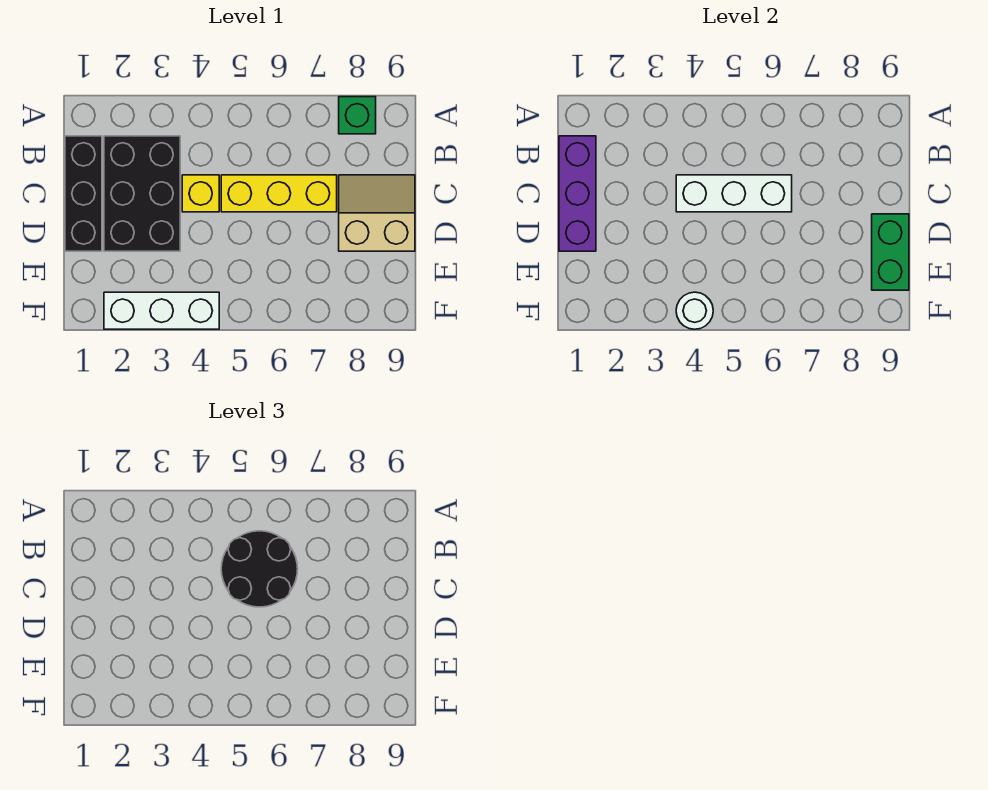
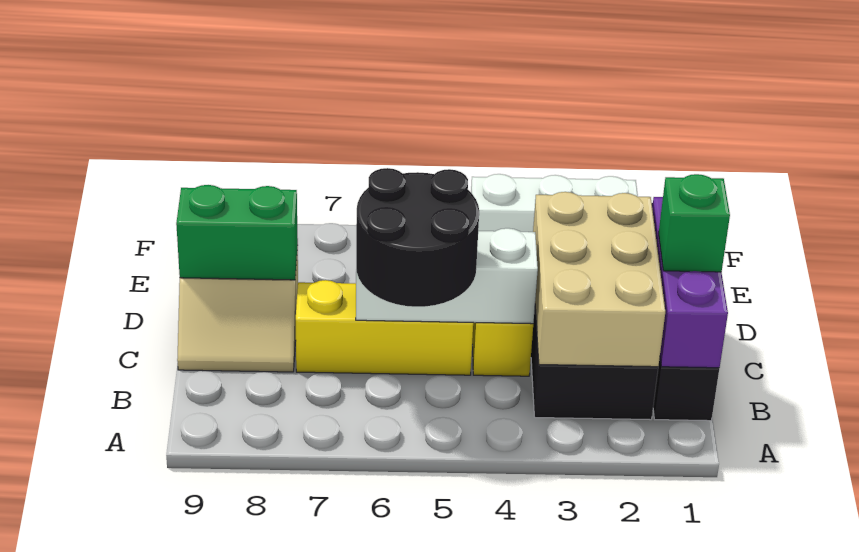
green brick A8 level 1 -> green brick C1 level 3
none -> tan brick B2:D3 level 2
green brick D9:E9 level 2 -> green brick D8:D9 level 2
white round brick F4 level 2 -> none

